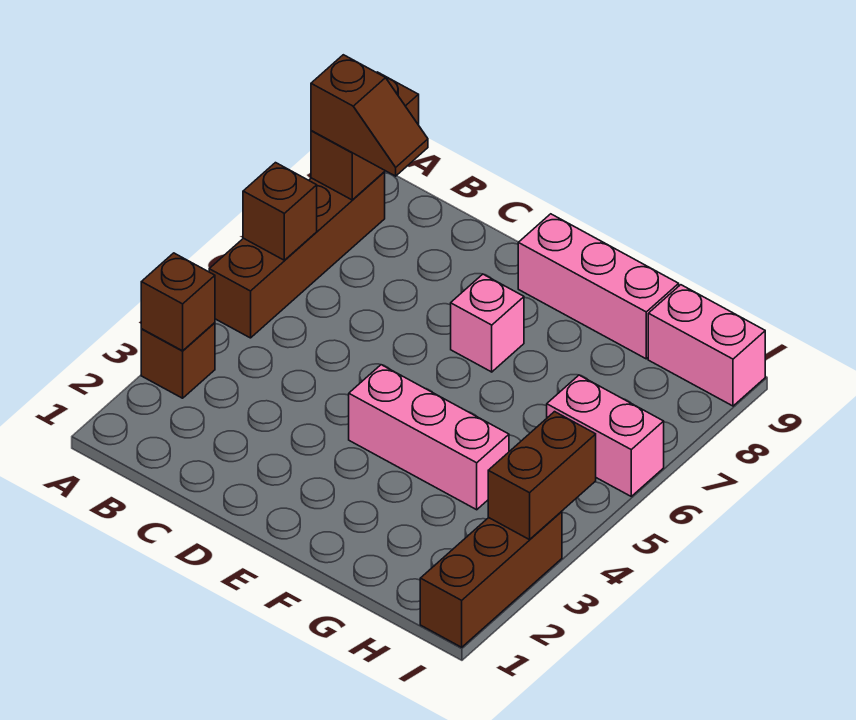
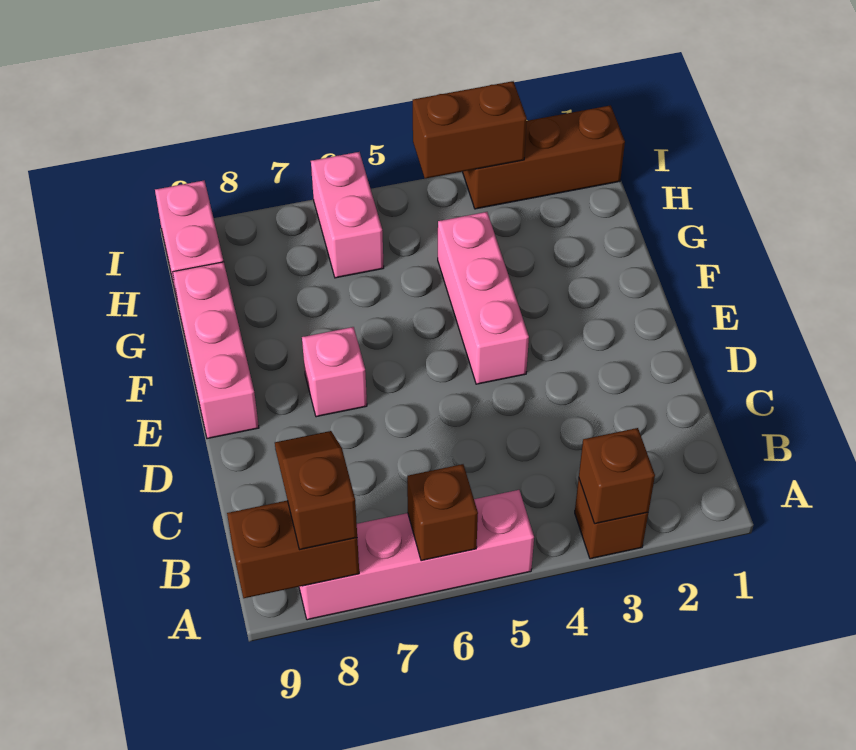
brown brick A5:A8 level 1 -> pink brick A5:A8 level 1

